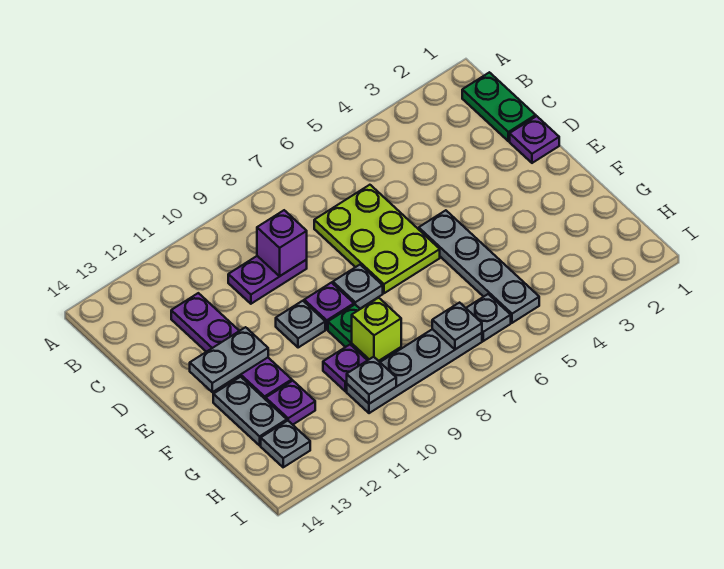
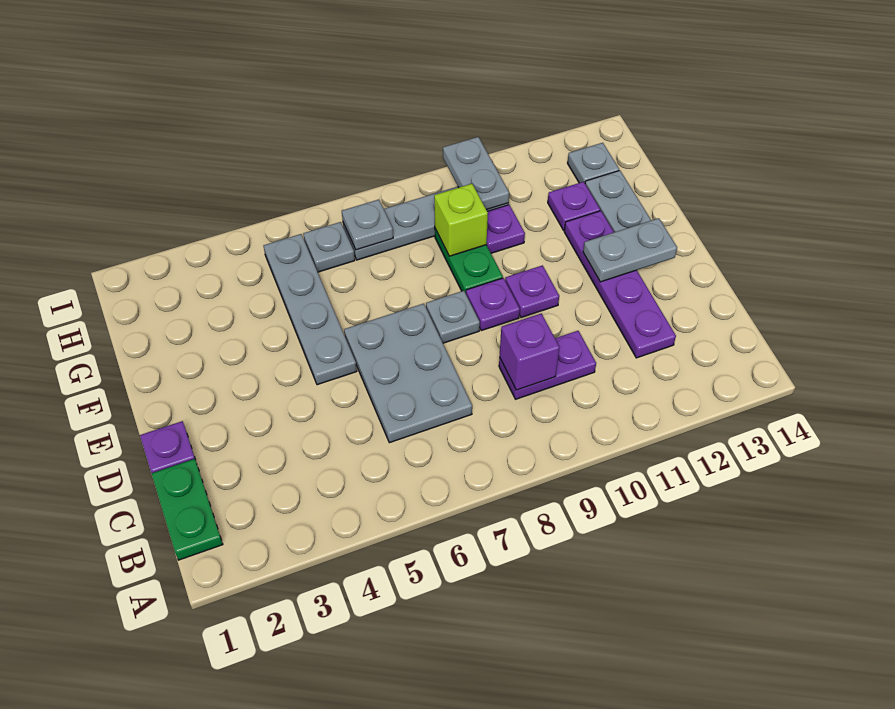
lime plate C6:E7 level 1 -> grey plate C6:E7 level 1
grey plate E10 level 1 -> purple plate E10 level 1
grey plate H10 level 2 -> grey plate H10:I10 level 2

